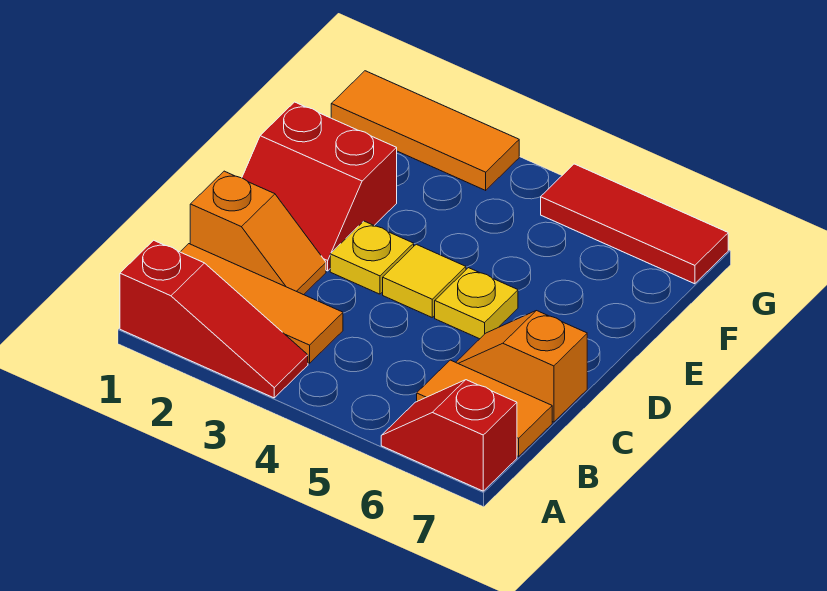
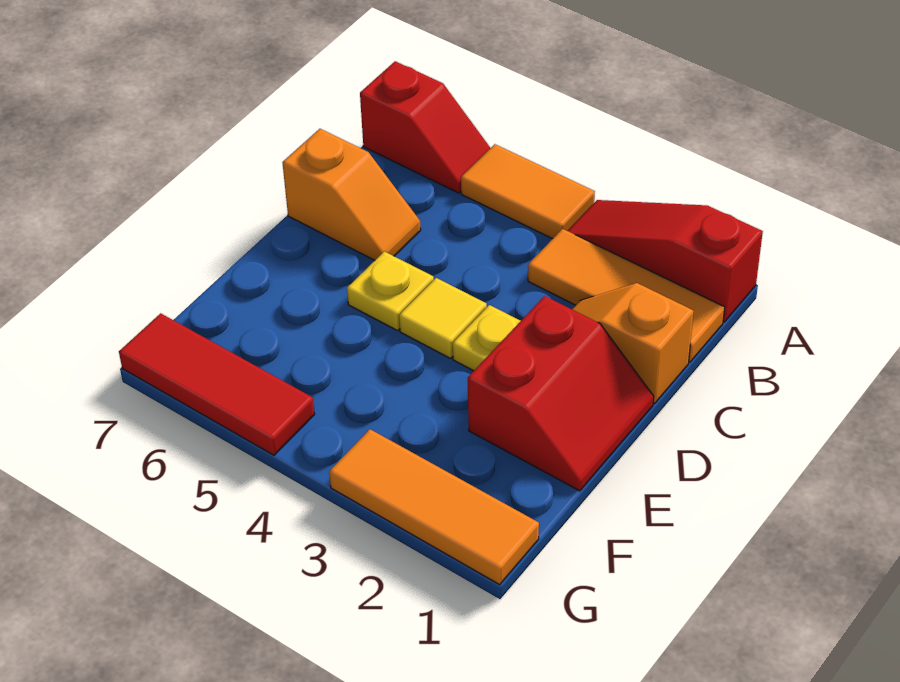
orange tile B6:B7 level 1 -> orange tile A4:A5 level 1
red slope D1:E2 level 1 top E -> red slope D1:E2 level 1 top 2

